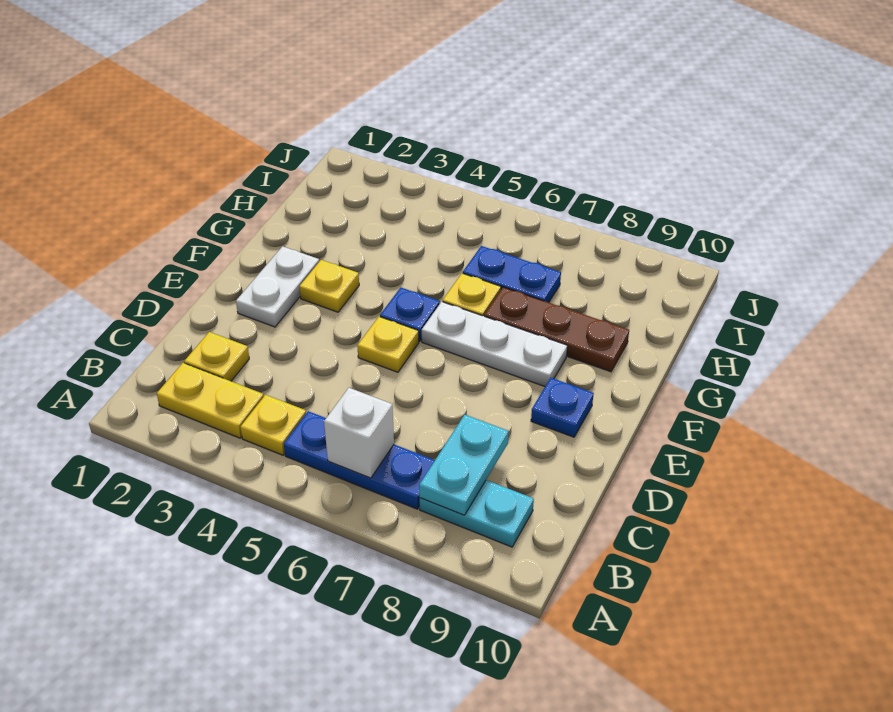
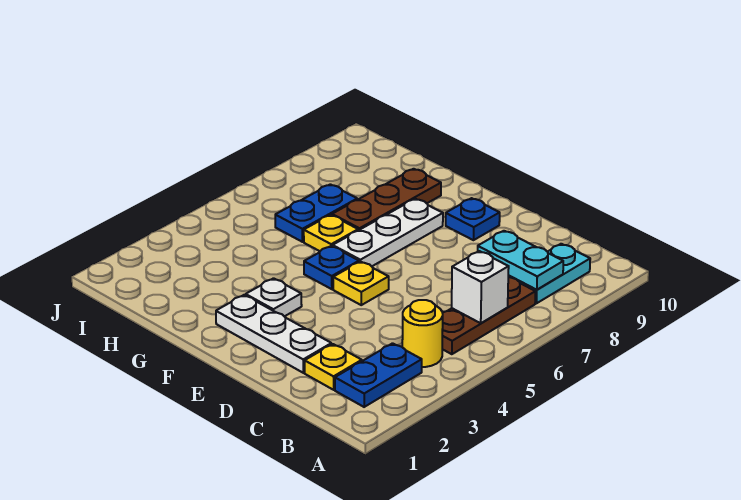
yellow plate B2:B3 level 1 -> blue plate B2:B3 level 1
yellow plate B4 level 1 -> yellow round brick B4 level 1
blue plate B5:B7 level 1 -> brown plate B5:B7 level 1
white plate E2:F2 level 1 -> white plate D2:F2 level 1
yellow plate F3 level 1 -> white plate F3 level 1

